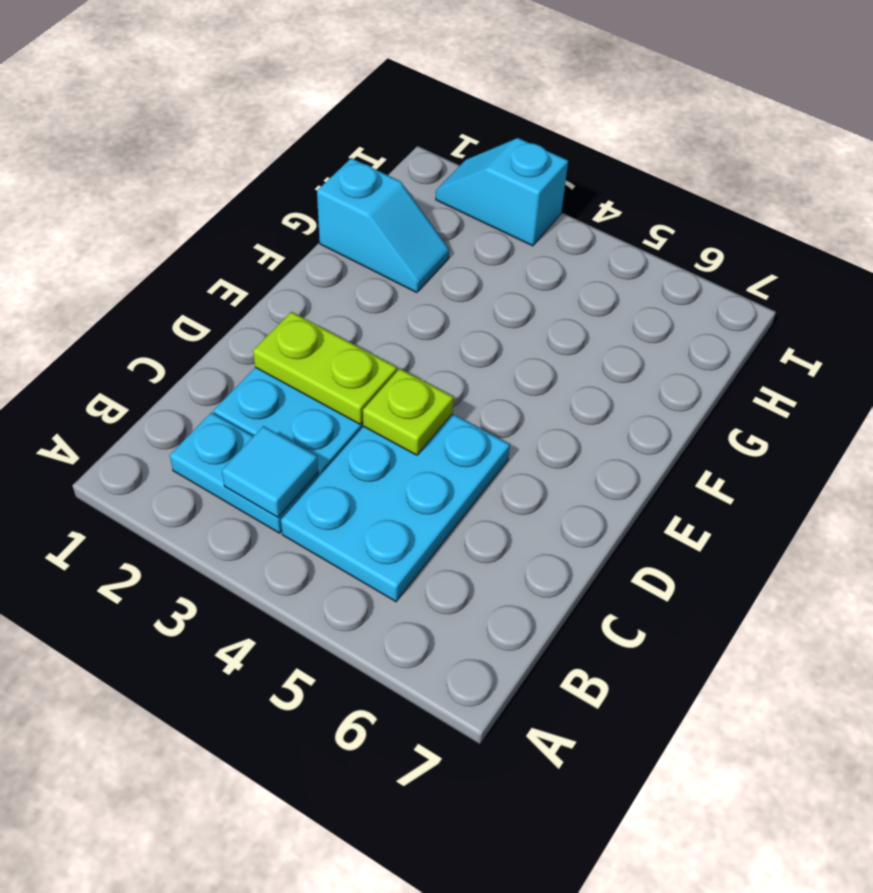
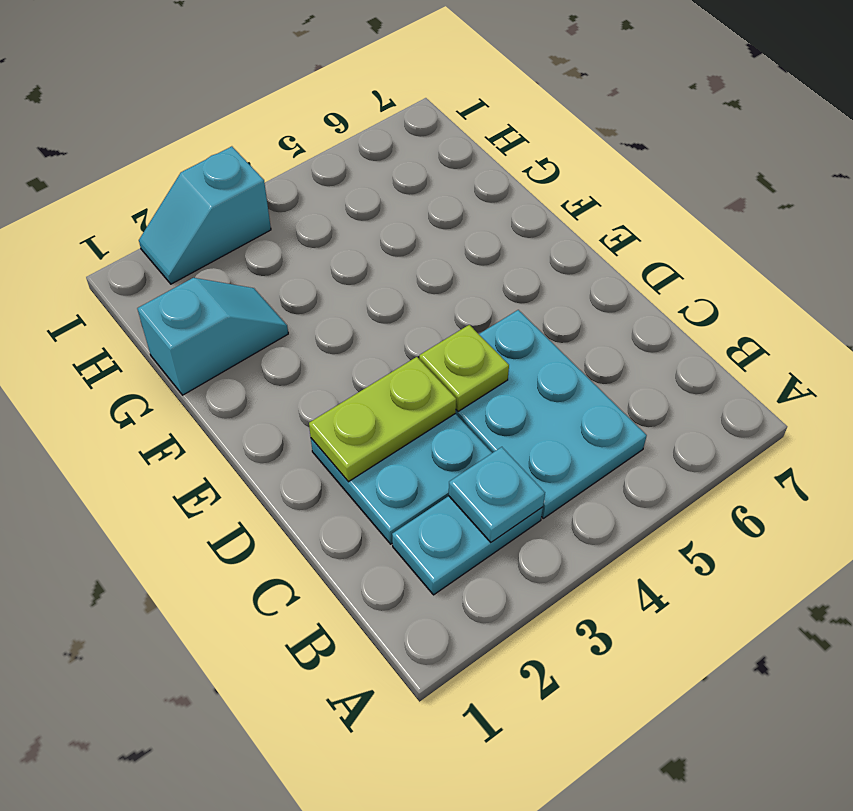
cyan tile B3 level 2 -> cyan plate B3 level 2

